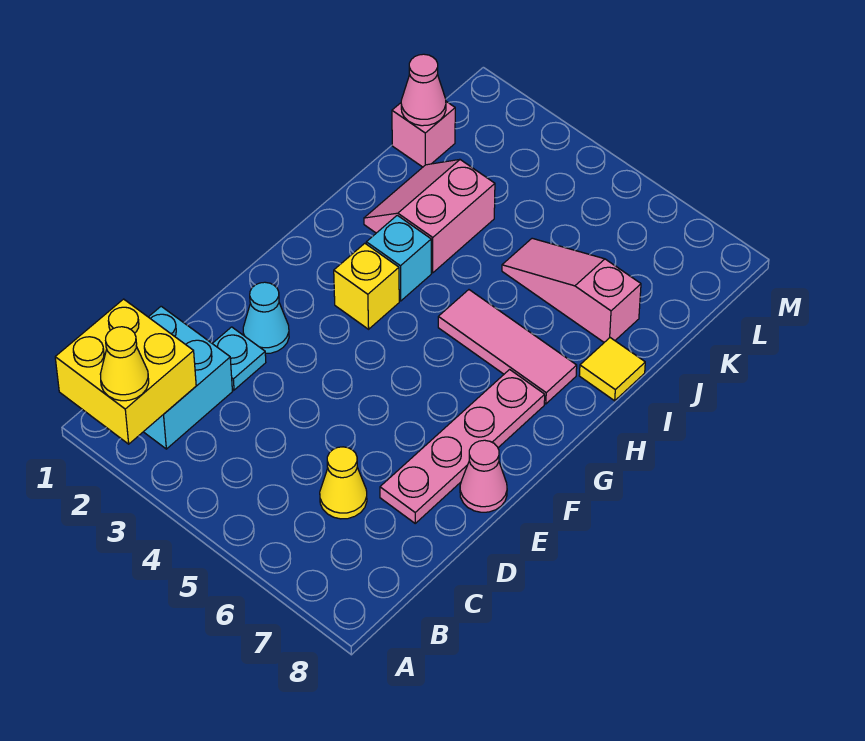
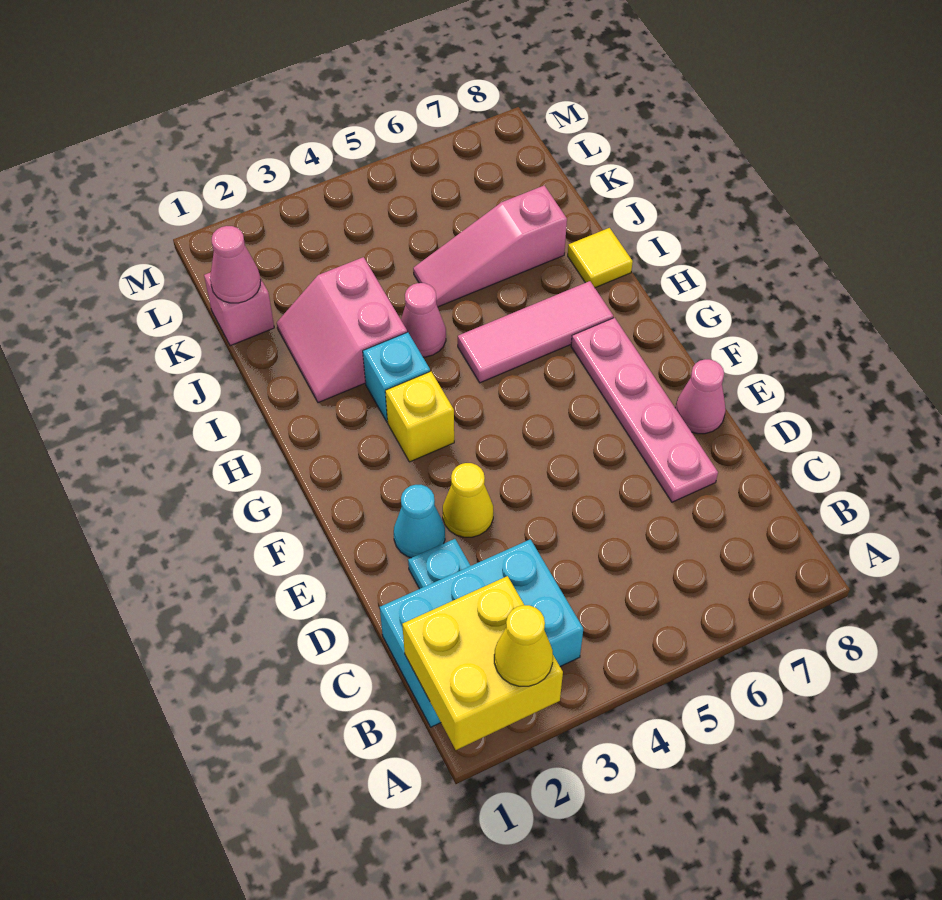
cyan brick B1:C2 level 1 -> cyan brick B1:C3 level 1
yellow cone C6 level 1 -> yellow cone E3 level 1
none -> pink cone I4 level 1

